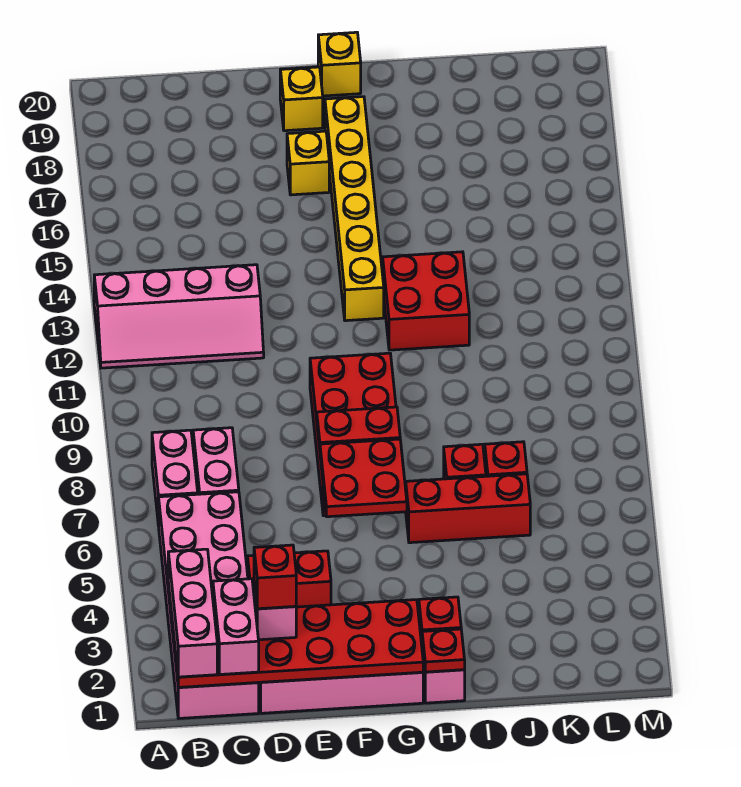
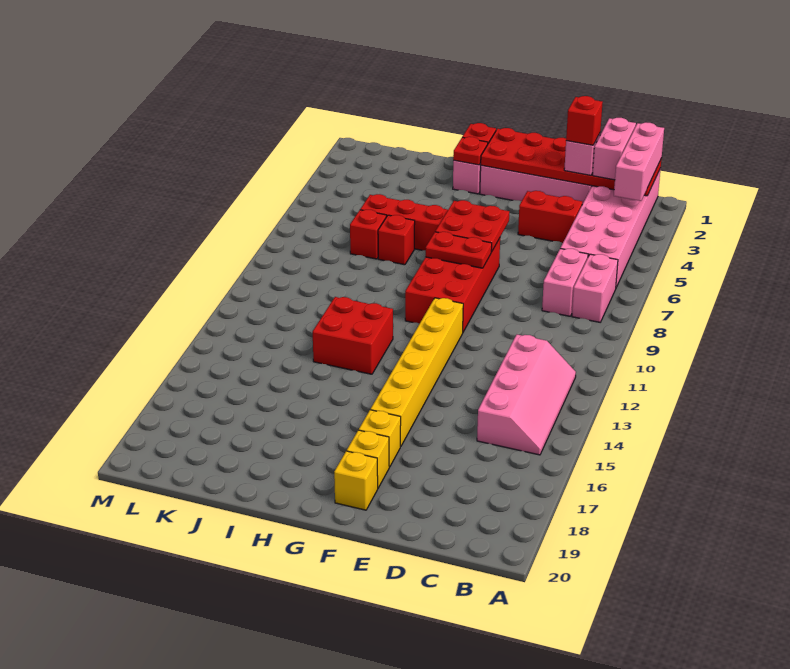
pink slope A12:D13 level 1 top 13 -> pink slope B12:C15 level 1 top C
yellow brick G13:G18 level 1 -> yellow brick F11:F16 level 1
yellow brick G20 level 1 -> yellow brick F18 level 1

